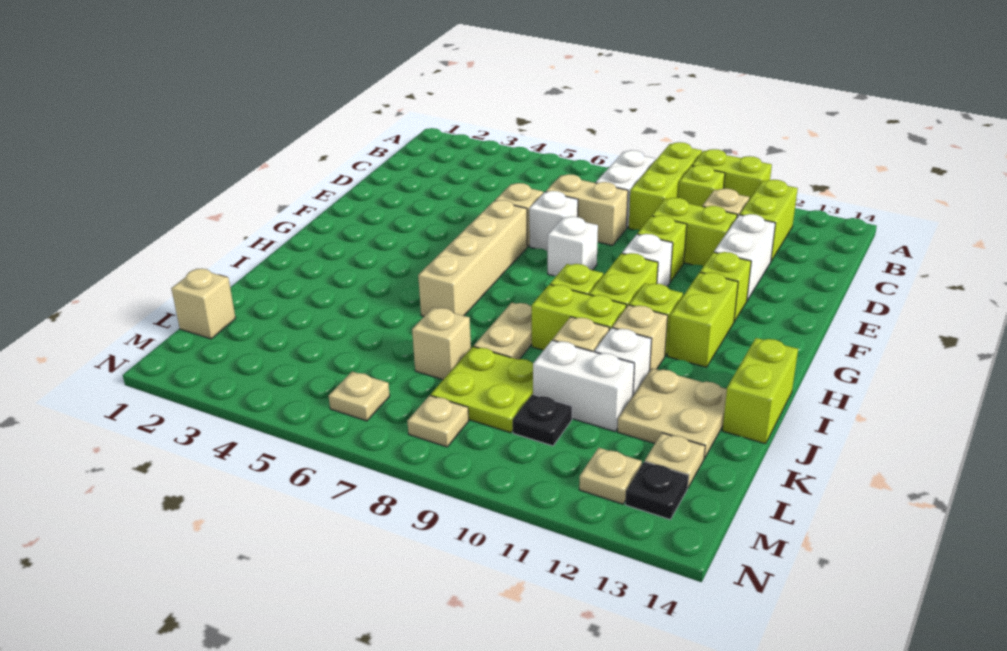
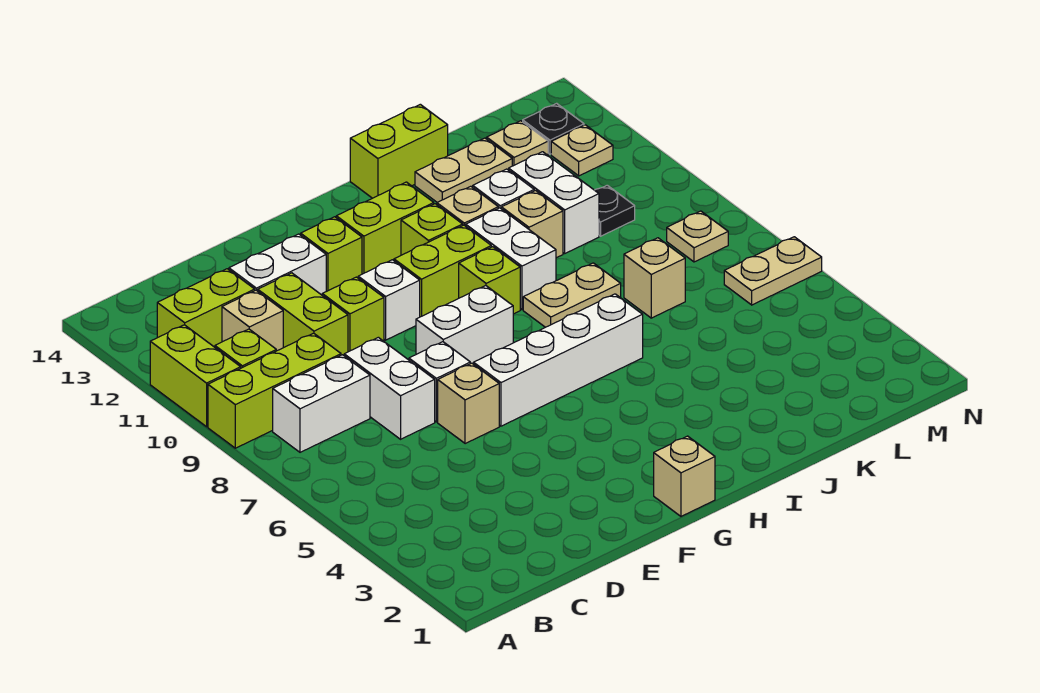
tan brick D7:D8 level 1 -> white brick D7:D8 level 1
tan brick F6:I6 level 1 -> white brick F6:I6 level 1
white brick F8 level 1 -> white brick F8:G8 level 1
lime brick I9:I10 level 1 -> white brick I9:I10 level 1
tan plate J12:K13 level 1 -> tan plate J13:K13 level 1
lime plate K8:L9 level 1 -> none
tan brick L1 level 1 -> tan brick G1 level 1
tan plate M6 level 1 -> tan plate M6:N6 level 1

